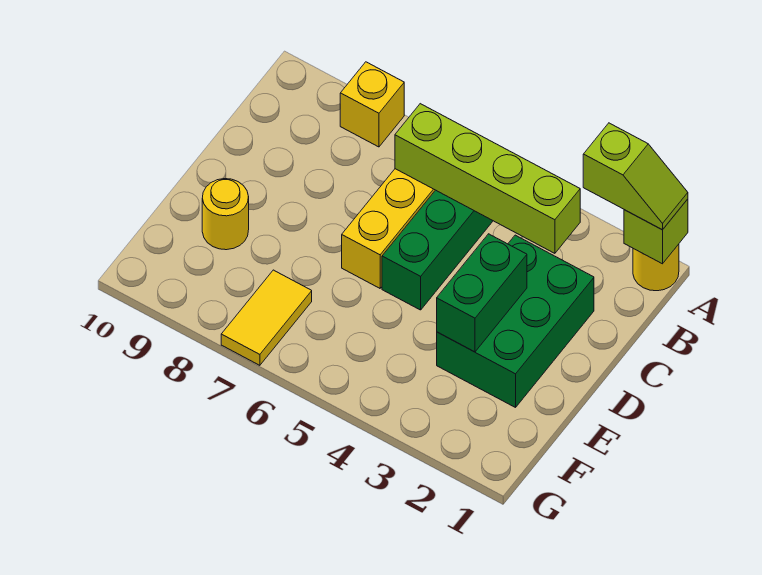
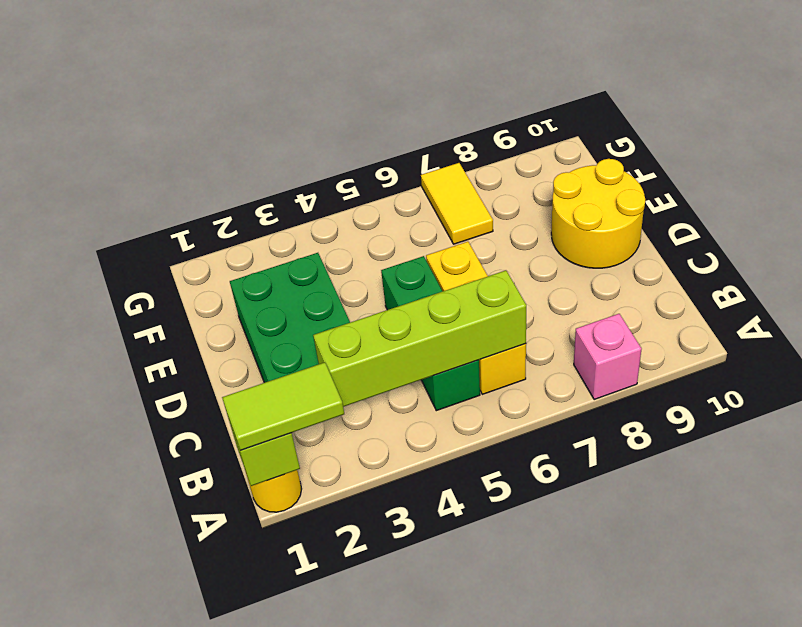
lime slope A1:A2 level 3 top 2 -> lime tile A1:A2 level 3
yellow brick A8 level 1 -> pink brick A8 level 1
green brick D3:E3 level 2 -> none
yellow round brick E9 level 1 -> yellow round brick D9:E10 level 1

